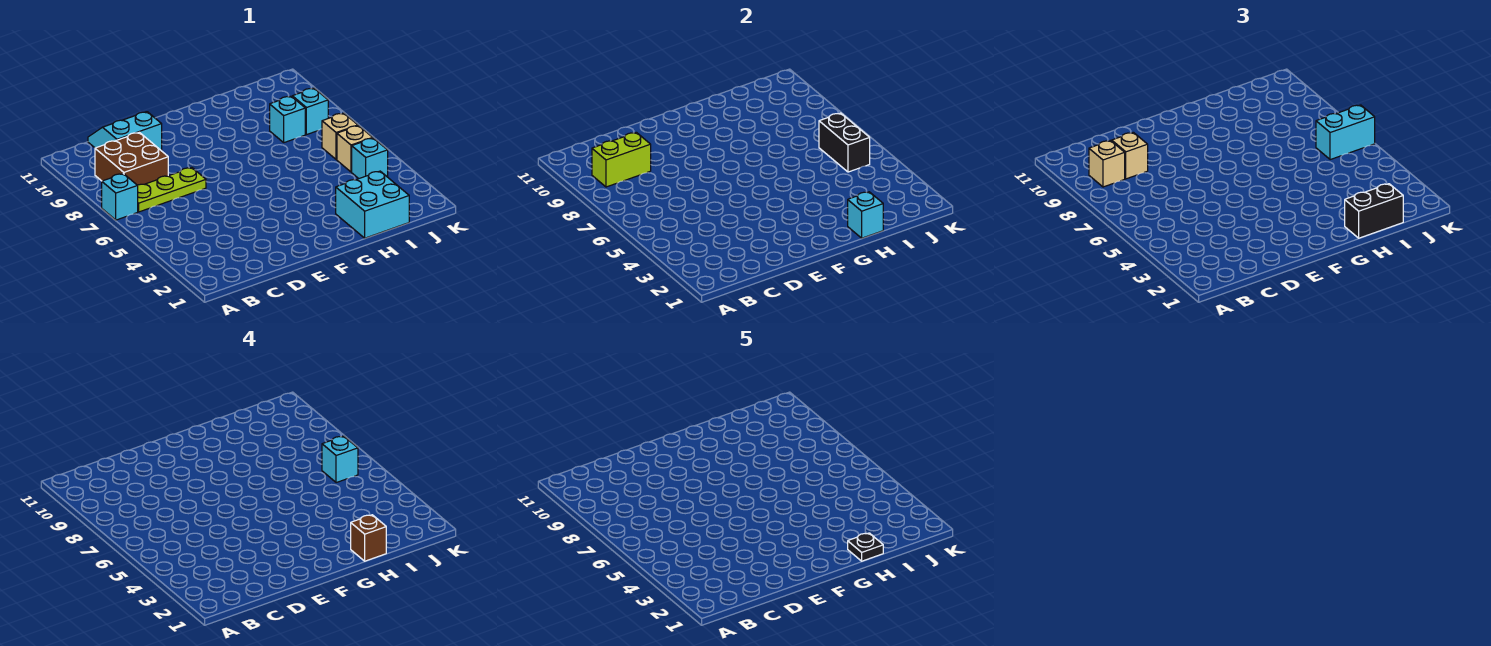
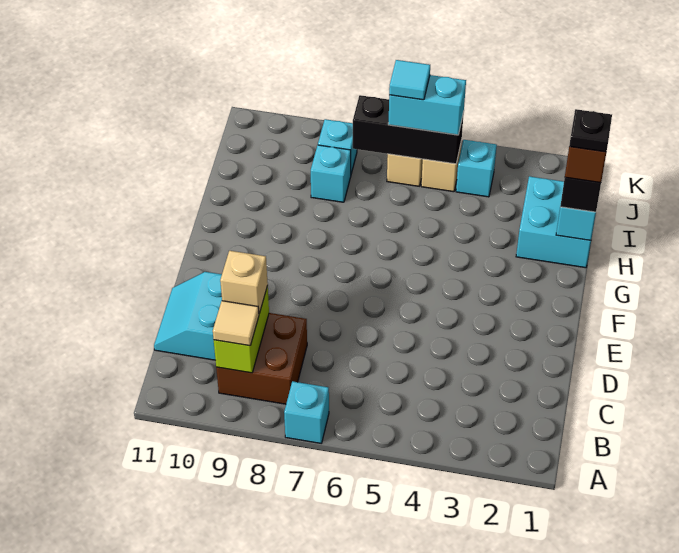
lime plate B7:D7 level 1 -> none
tan brick B9 level 3 -> tan tile B9 level 3
black brick J5:J6 level 2 -> black brick J5:J7 level 2
cyan brick J6:K6 level 3 -> cyan brick J5:J6 level 3
cyan brick J6 level 4 -> cyan tile J6 level 4

